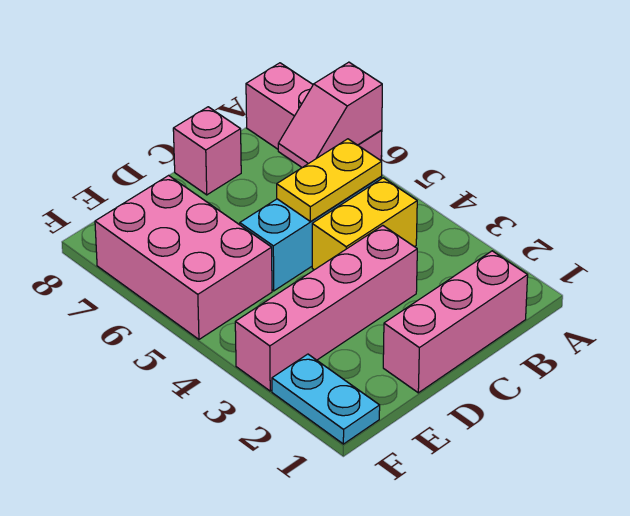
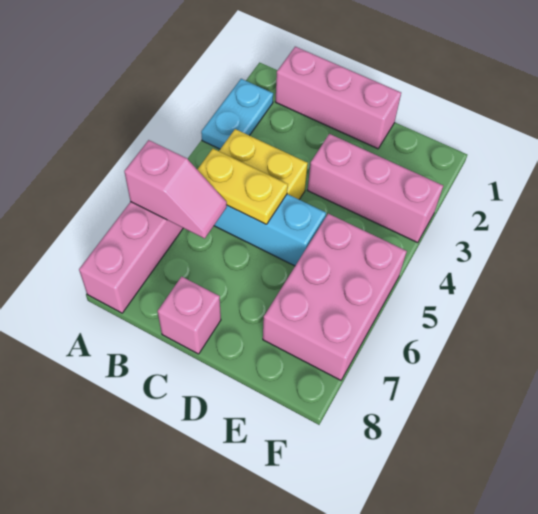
pink brick C3:F3 level 1 -> pink brick D3:F3 level 1
cyan plate F1:F2 level 1 -> cyan plate A2:A3 level 1

